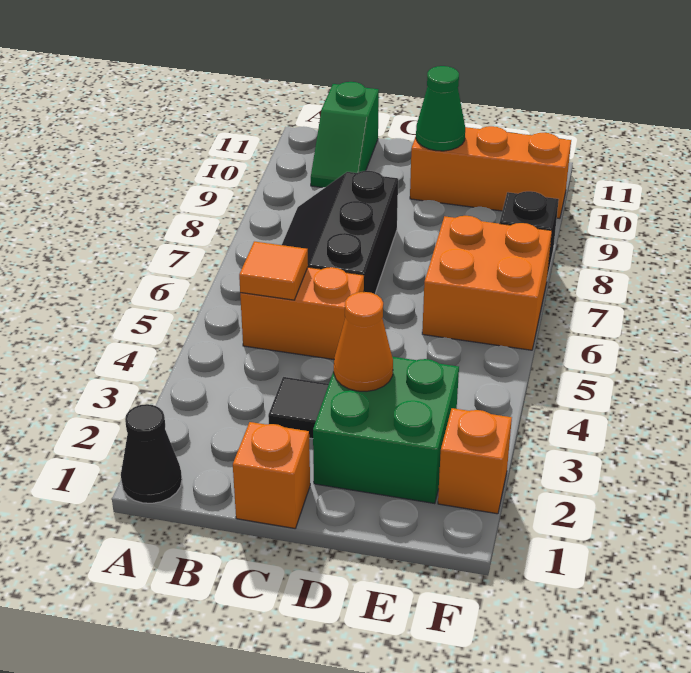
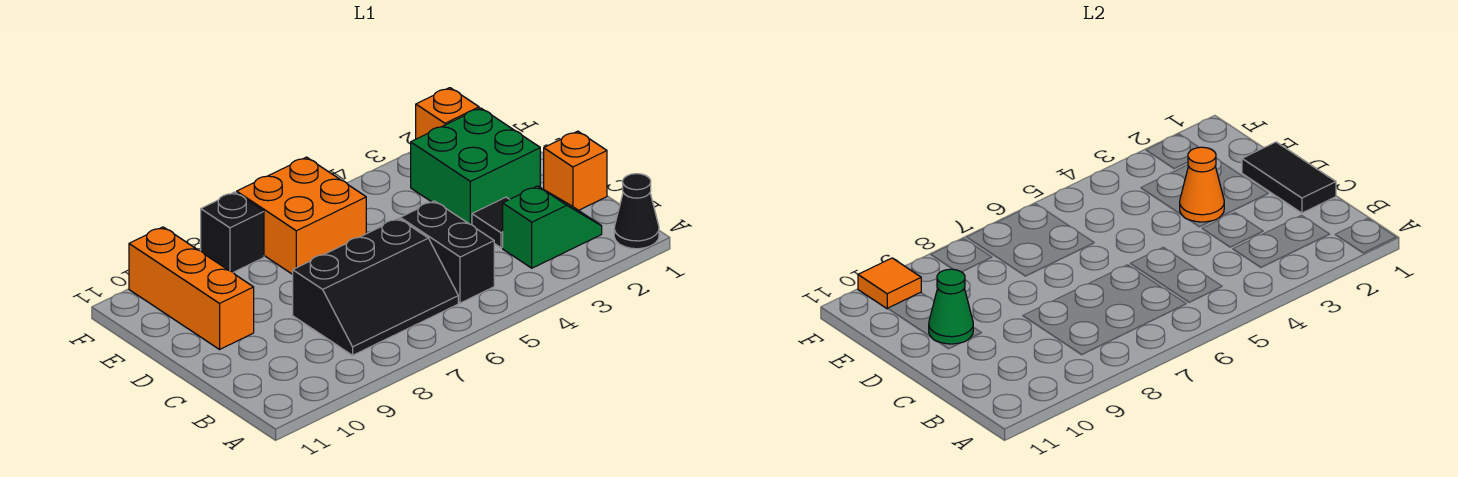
orange brick B5:C5 level 1 -> black brick B5:C5 level 1
orange tile B5 level 2 -> orange tile F10 level 2
green slope B10:B11 level 1 top 11 -> green slope B2:B3 level 1 top 3
none -> black tile C1:D1 level 2

